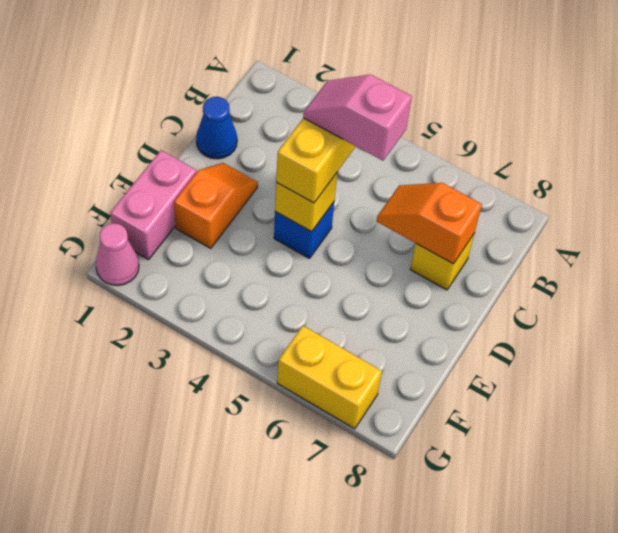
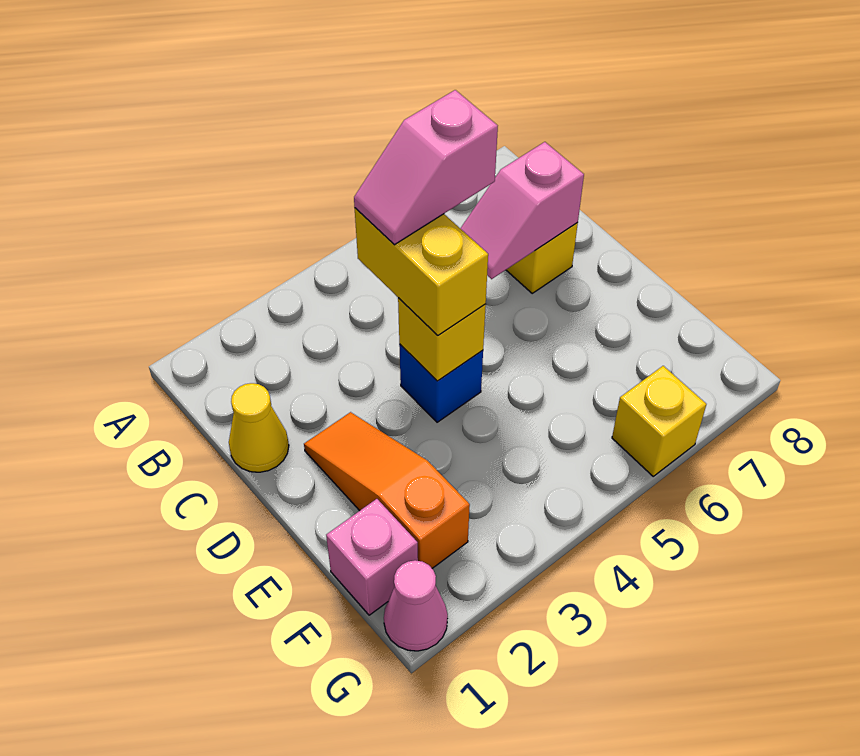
blue cone C1 level 1 -> yellow cone C1 level 1
orange slope C6:C7 level 2 top 7 -> pink slope C6:C7 level 2 top 7
orange slope D2:E2 level 1 top E -> orange slope D2:F2 level 1 top F
pink brick E1:F1 level 1 -> pink brick F1 level 1
yellow brick G6:G7 level 1 -> yellow brick G6 level 1

